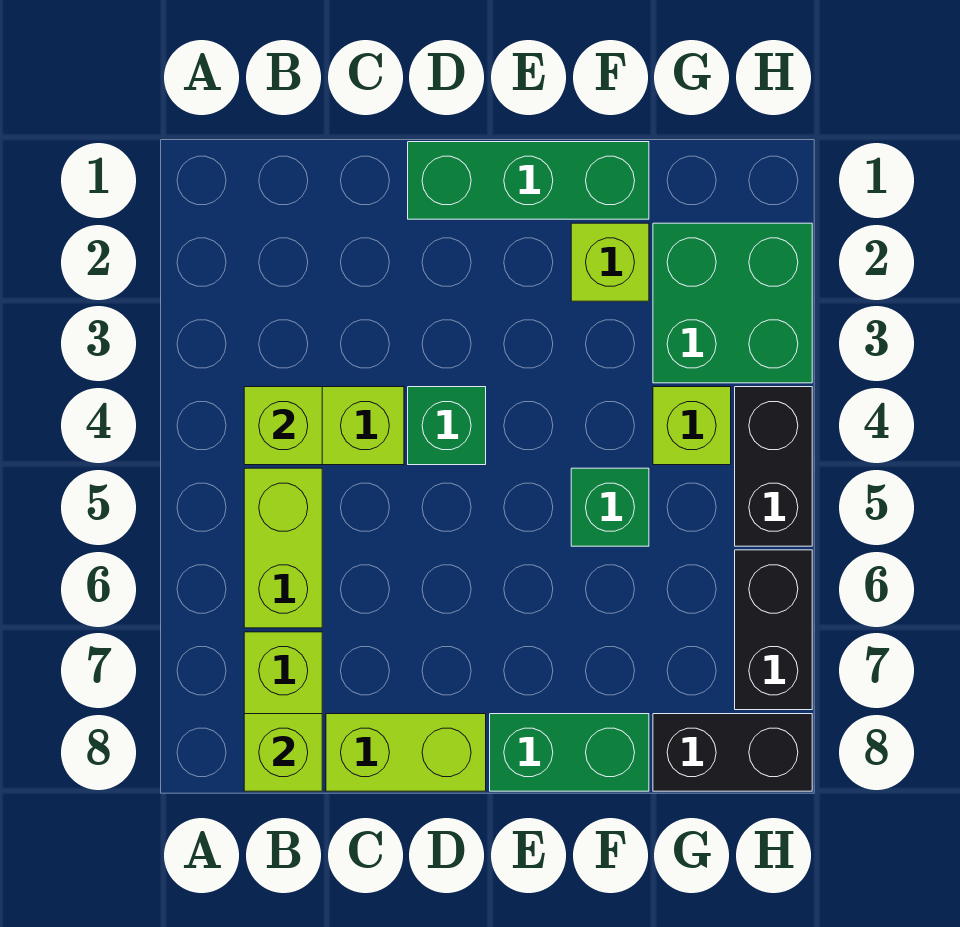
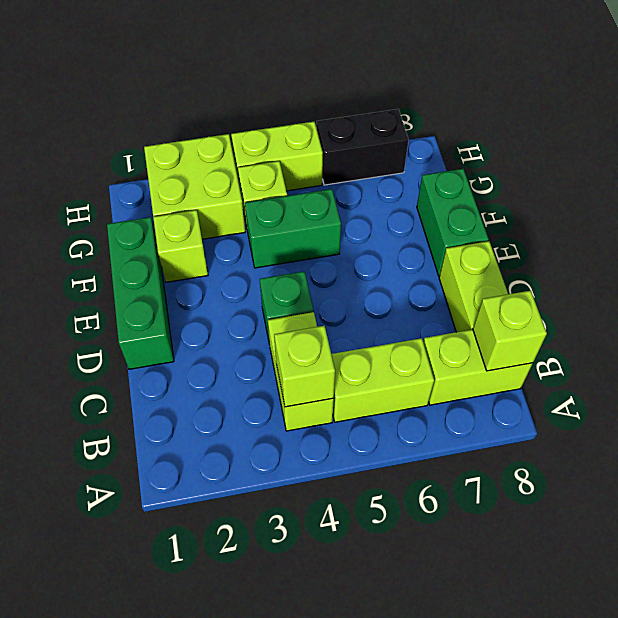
green brick F5 level 1 -> green brick F4:F5 level 1
green brick G2:H3 level 1 -> lime brick G2:H3 level 1
black brick G8:H8 level 1 -> none
black brick H4:H5 level 1 -> lime brick H4:H5 level 1

